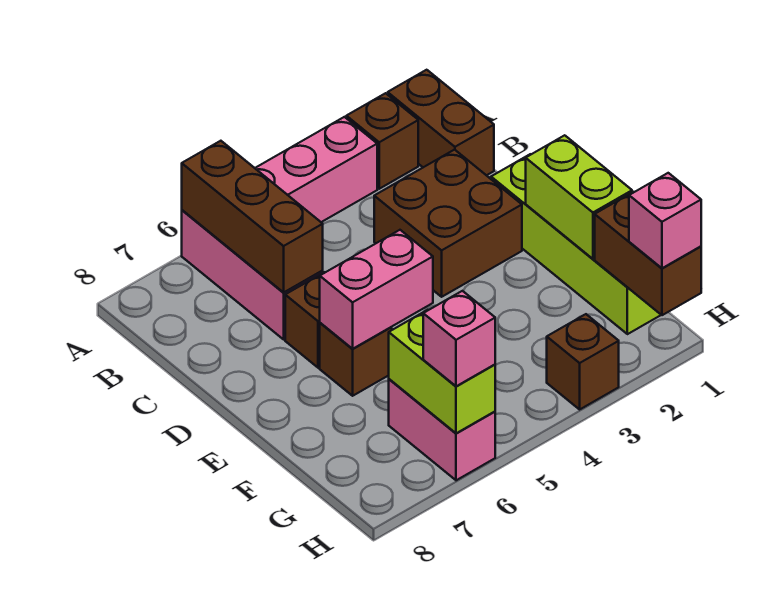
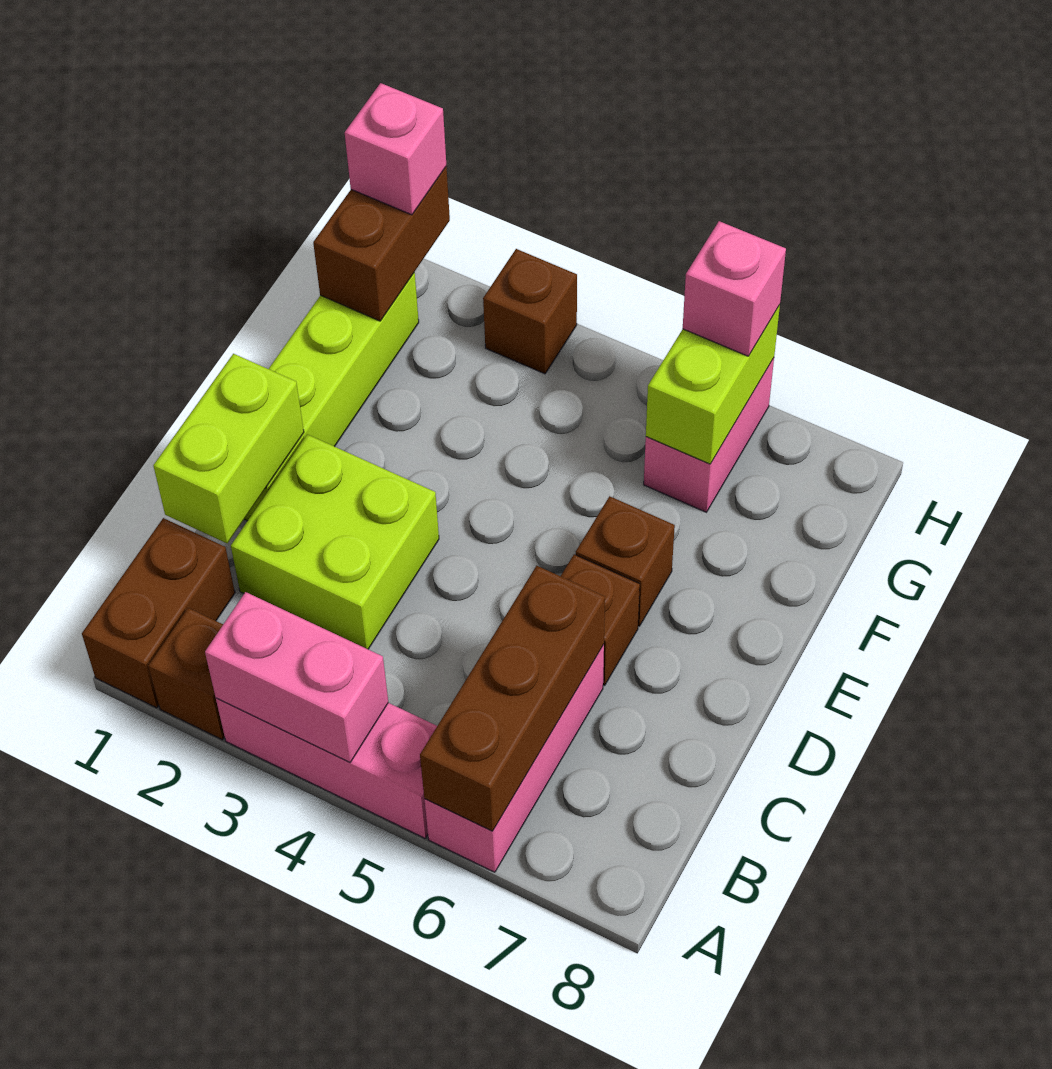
brown brick C2:D3 level 1 -> lime brick C2:D3 level 1
lime brick E1:F1 level 2 -> lime brick C1:D1 level 2
pink brick E5:E6 level 2 -> pink brick A3:A4 level 2

